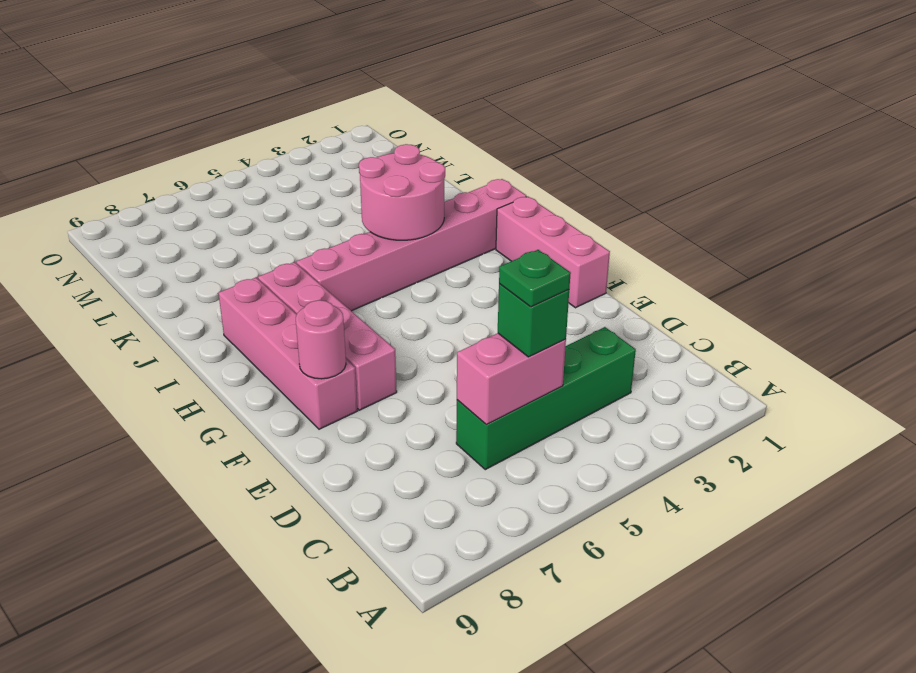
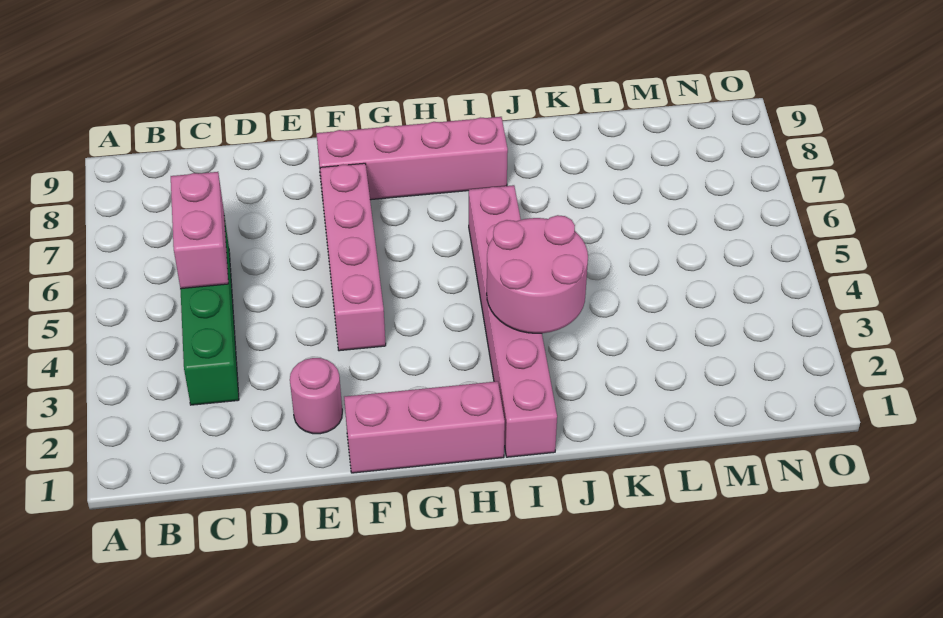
green brick C5 level 3 -> none
green plate C5 level 4 -> none
pink brick F7:I7 level 1 -> pink brick F4:F7 level 1
pink round brick F8 level 2 -> pink round brick E2 level 1

